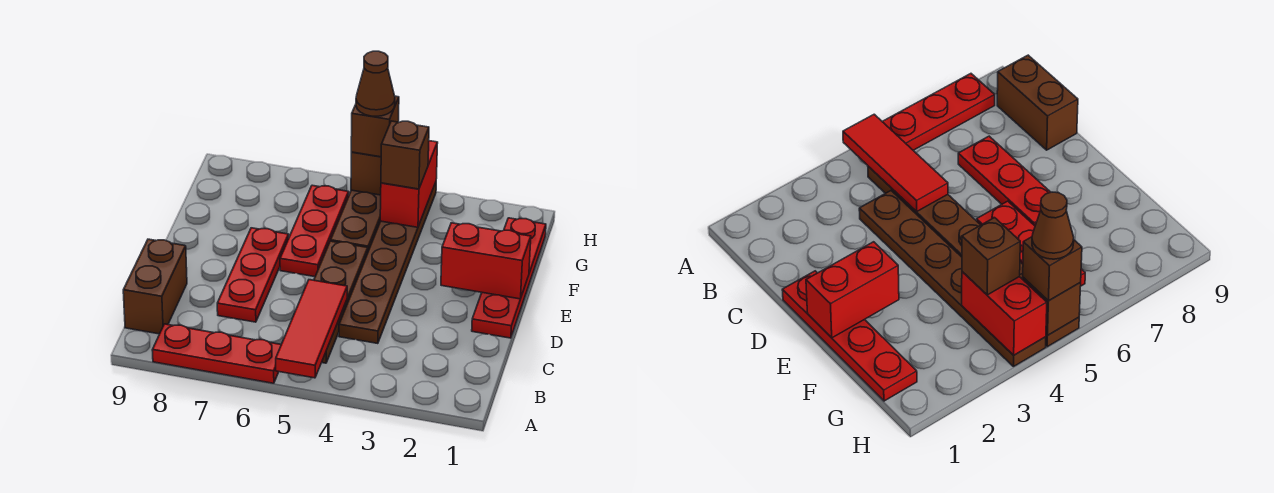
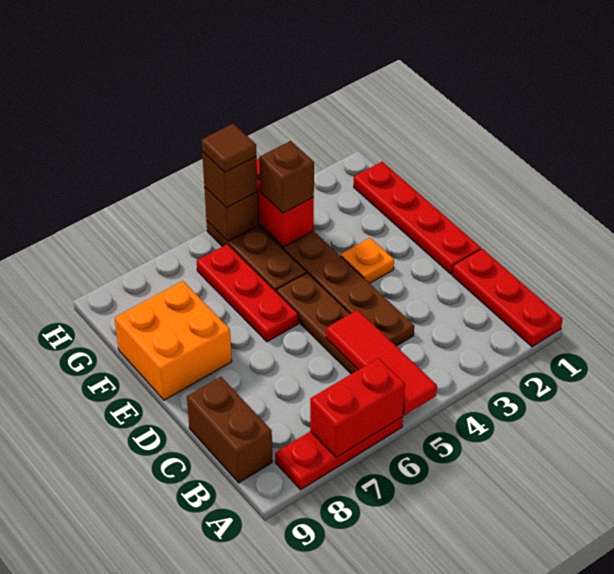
red plate C7:E7 level 1 -> red plate A1:C1 level 1
red brick E1:E2 level 2 -> red brick A6:A7 level 2
none -> orange plate E3 level 1
none -> orange brick E8:F9 level 1
brown cone H5 level 4 -> brown tile H5 level 4

